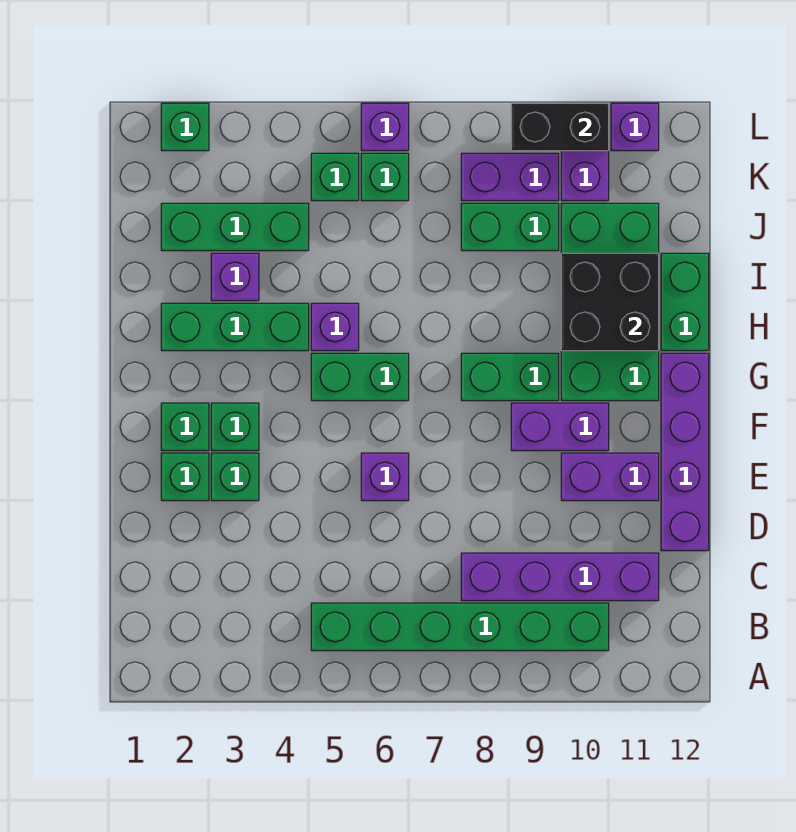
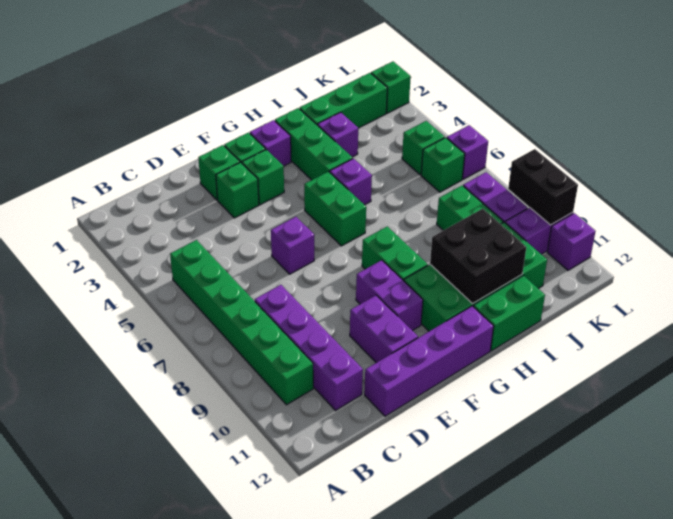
none -> purple brick G2 level 1
green brick J2:J4 level 1 -> green brick I2:K2 level 1

